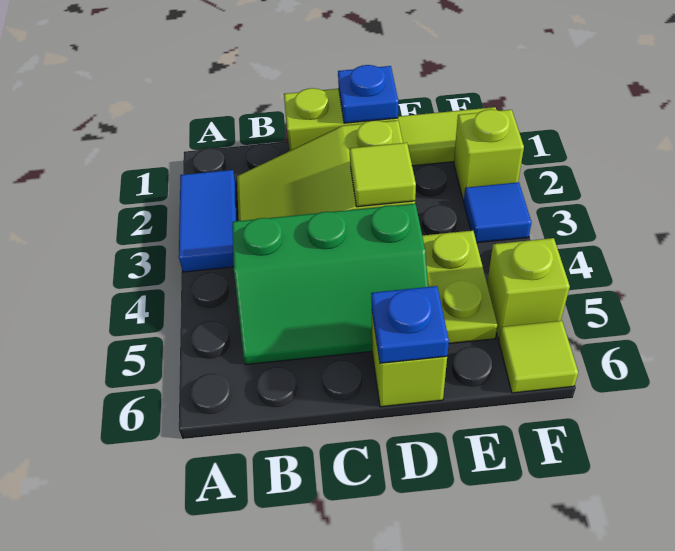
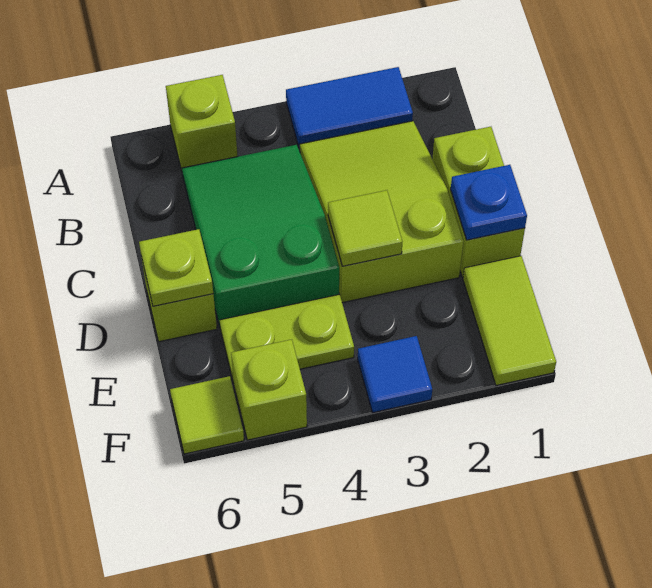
green slope B4:D5 level 1 top 4 -> green slope B4:D5 level 1 top D
blue plate D6 level 2 -> lime plate D6 level 2
lime brick F2 level 1 -> lime brick A5 level 1

